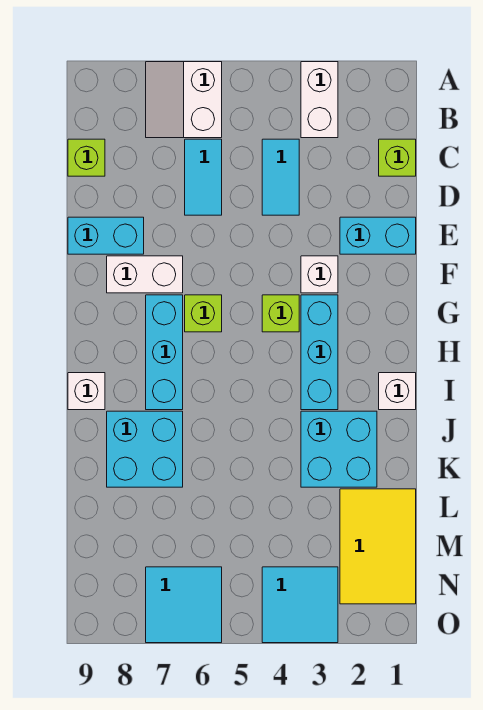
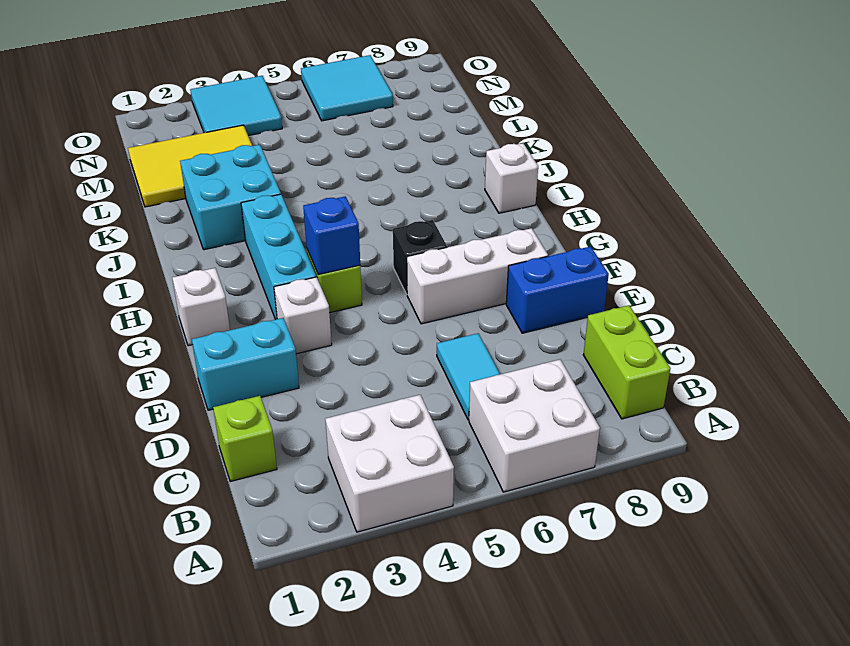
white brick A3:B3 level 1 -> white brick A3:B4 level 1
white slope A6:B7 level 1 top 6 -> white brick A6:B7 level 1
cyan tile C4:D4 level 1 -> none
lime brick C9 level 1 -> lime brick B9:C9 level 1
cyan brick E8:E9 level 1 -> blue brick E8:E9 level 1
white brick F7:F8 level 1 -> white brick F6:F8 level 1
none -> blue brick G4 level 2
lime brick G6 level 1 -> black brick G6 level 1
cyan brick G7:I7 level 1 -> none
white brick I1 level 1 -> white brick G1 level 1
cyan brick J7:K8 level 1 -> none
yellow tile L1:N2 level 1 -> yellow tile L1:M3 level 1

